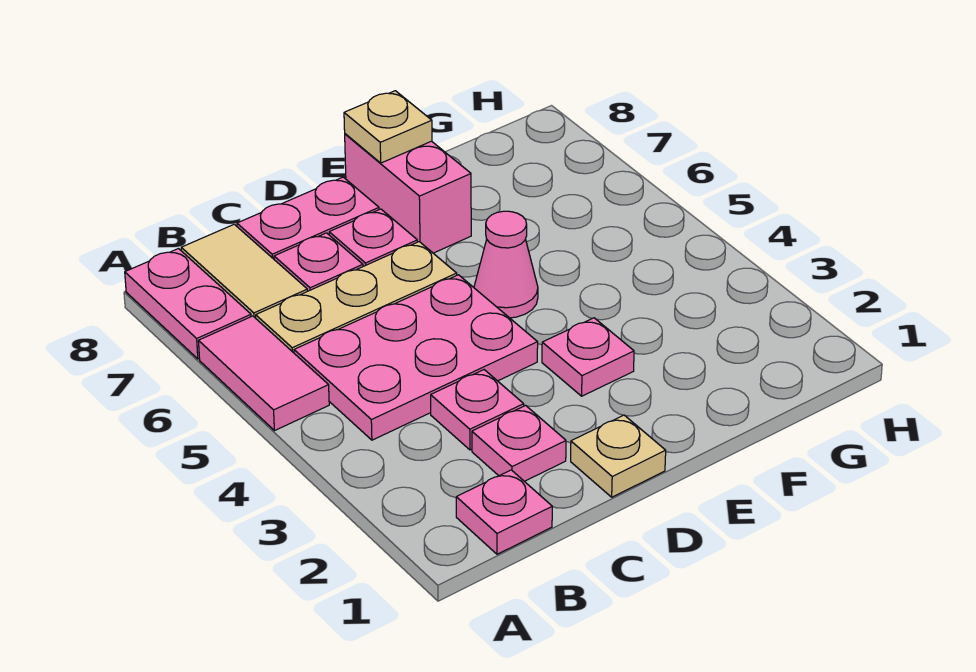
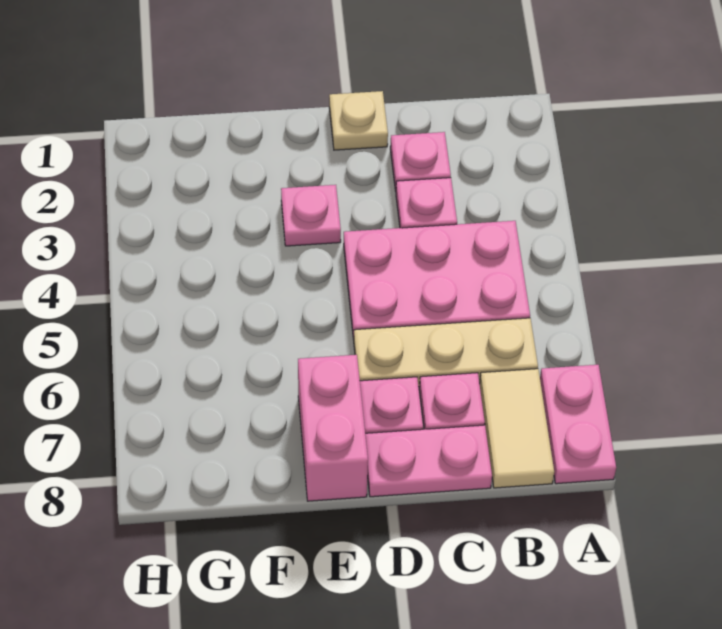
pink tile A5:A6 level 1 -> none
pink plate B1 level 1 -> none
pink cone E5 level 1 -> none
tan plate E8 level 2 -> none

